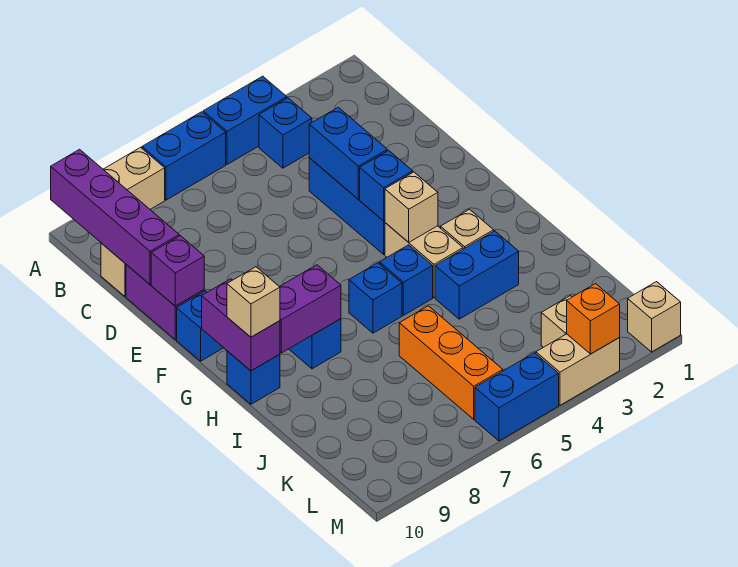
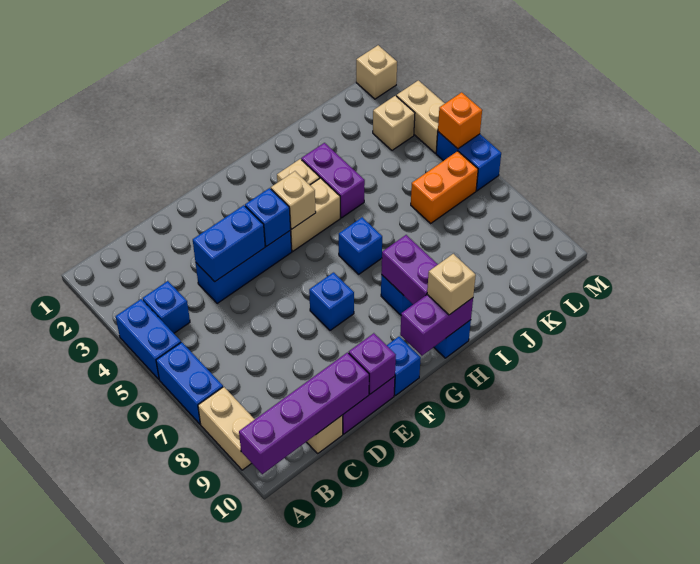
blue brick H5 level 1 -> blue brick F7 level 1
blue brick I3:I4 level 1 -> purple brick I3:I4 level 1
orange brick J6:L6 level 1 -> orange brick K6:L6 level 1
orange brick M3 level 2 -> orange brick M5 level 2

